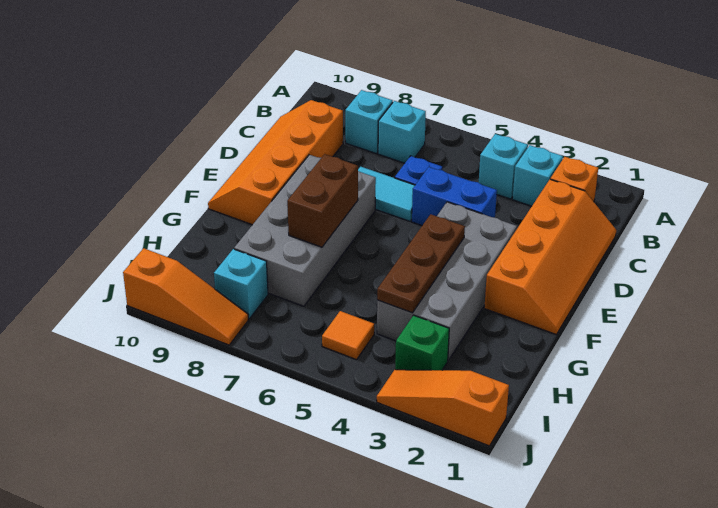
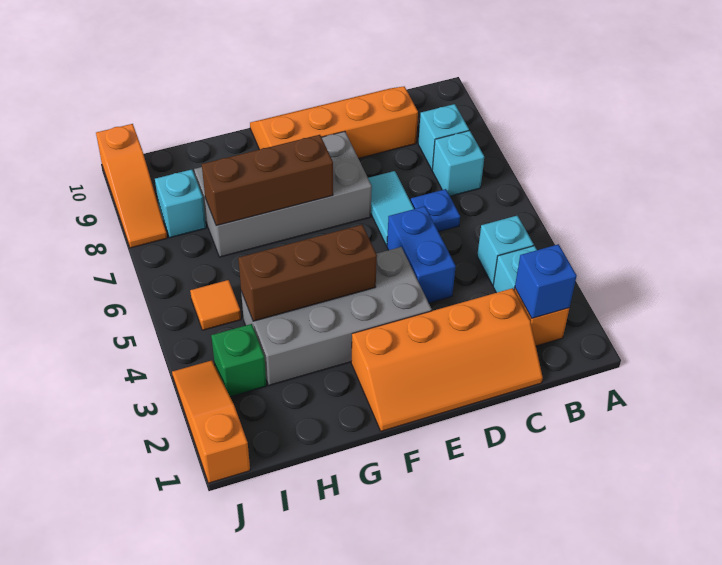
none -> blue brick B2 level 2
brown plate F4:H4 level 2 -> brown brick F4:H4 level 2
brown brick F7:G7 level 2 -> brown brick F7:H7 level 2

